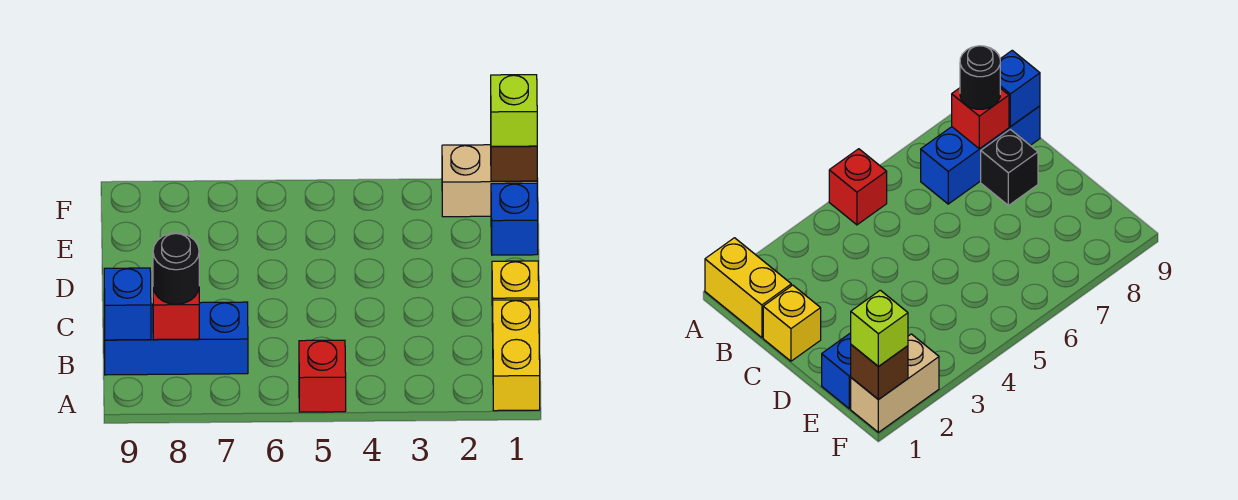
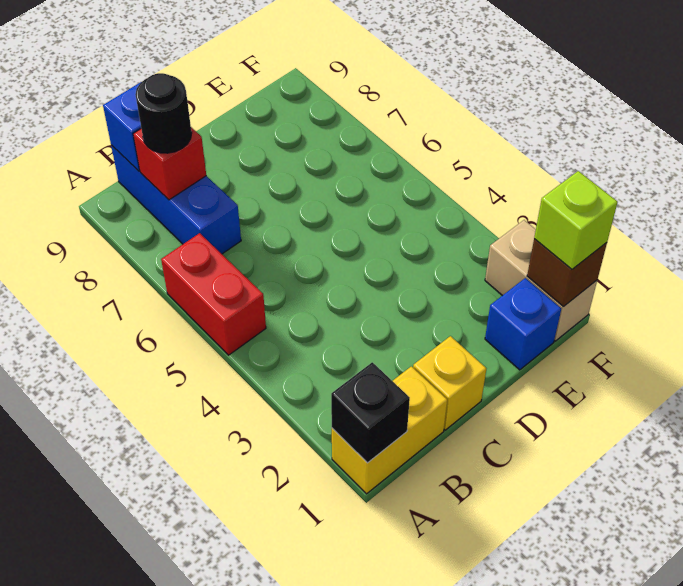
red brick A5 level 1 -> red brick A5:A6 level 1
black brick C8 level 1 -> black brick A1 level 2

